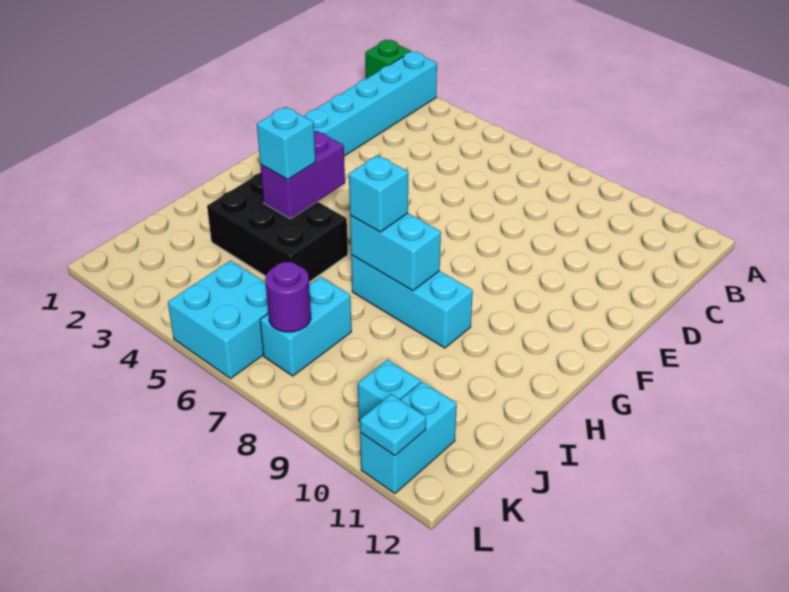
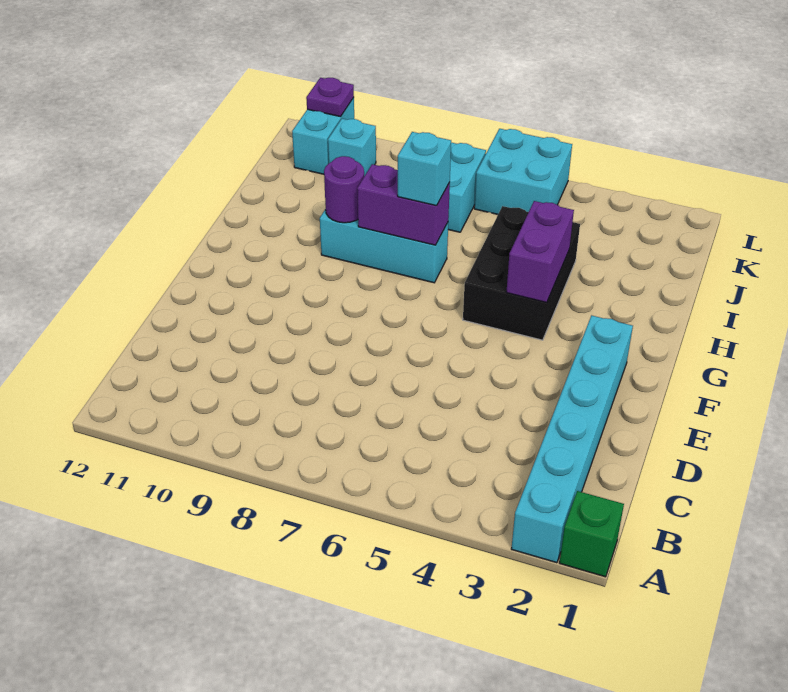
black brick H3:I5 level 1 -> black brick G4:I5 level 1
cyan brick H4 level 3 -> none
cyan brick H7:H8 level 2 -> purple brick H7:H8 level 2
purple round brick K7 level 2 -> purple round brick H9 level 2
cyan plate L11 level 2 -> purple plate L11 level 2

